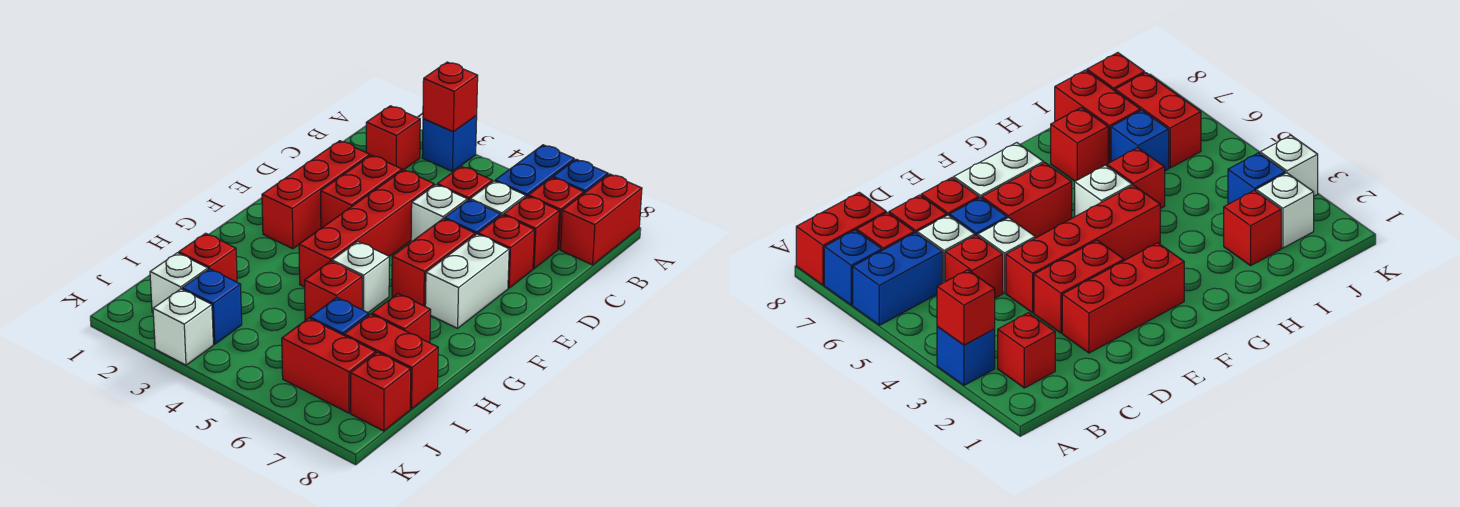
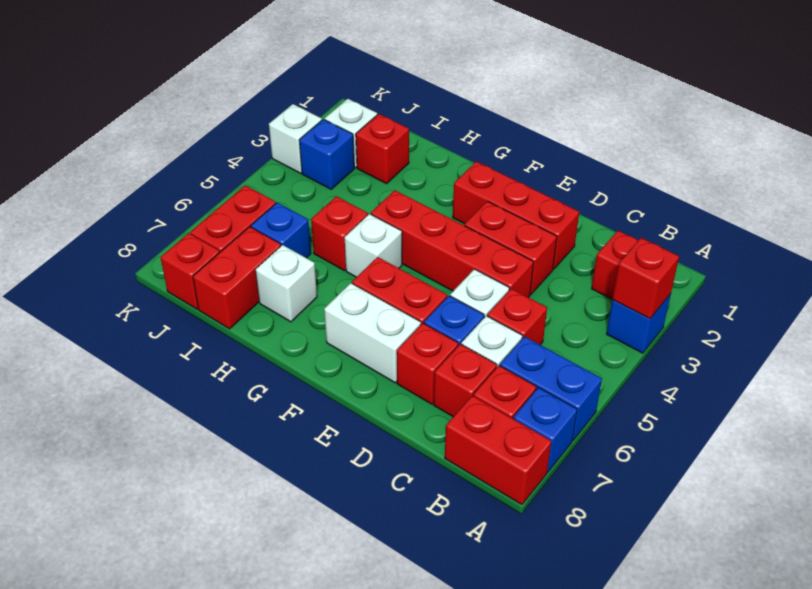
red brick H7 level 1 -> white brick H7 level 1

